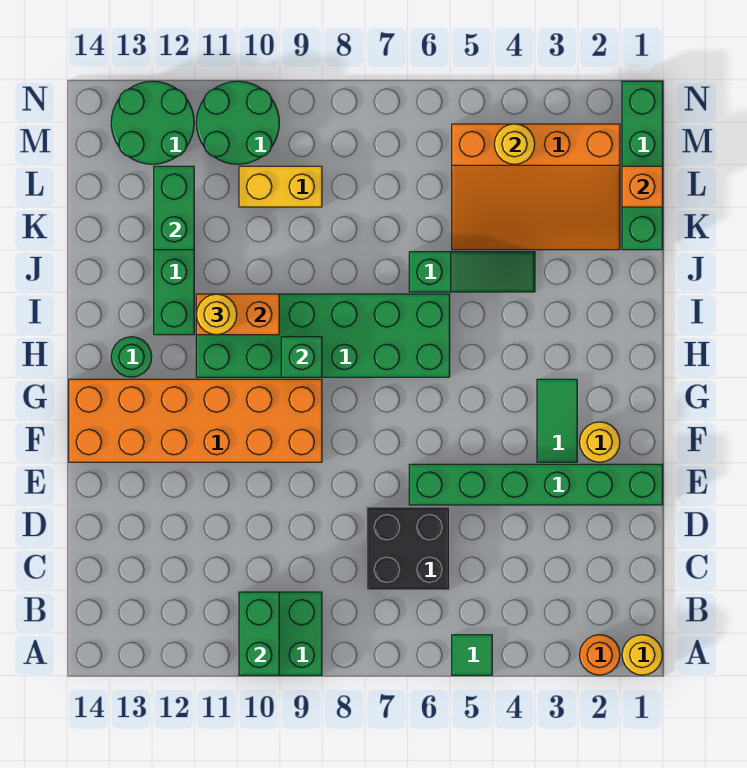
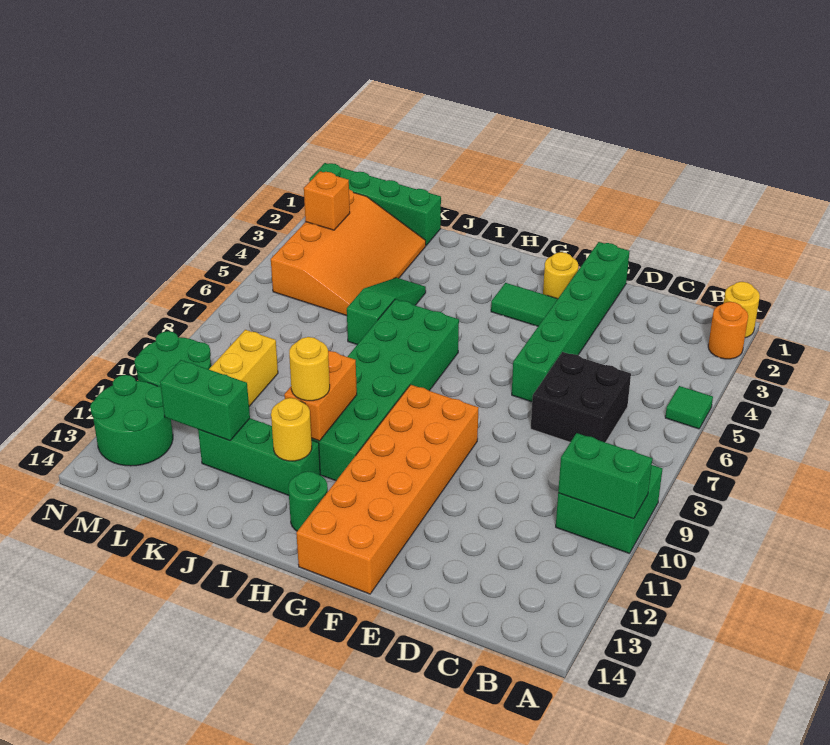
green brick H9 level 2 -> none
orange brick L1 level 2 -> orange brick M3 level 2
yellow round brick M4 level 2 -> yellow round brick I12 level 2

